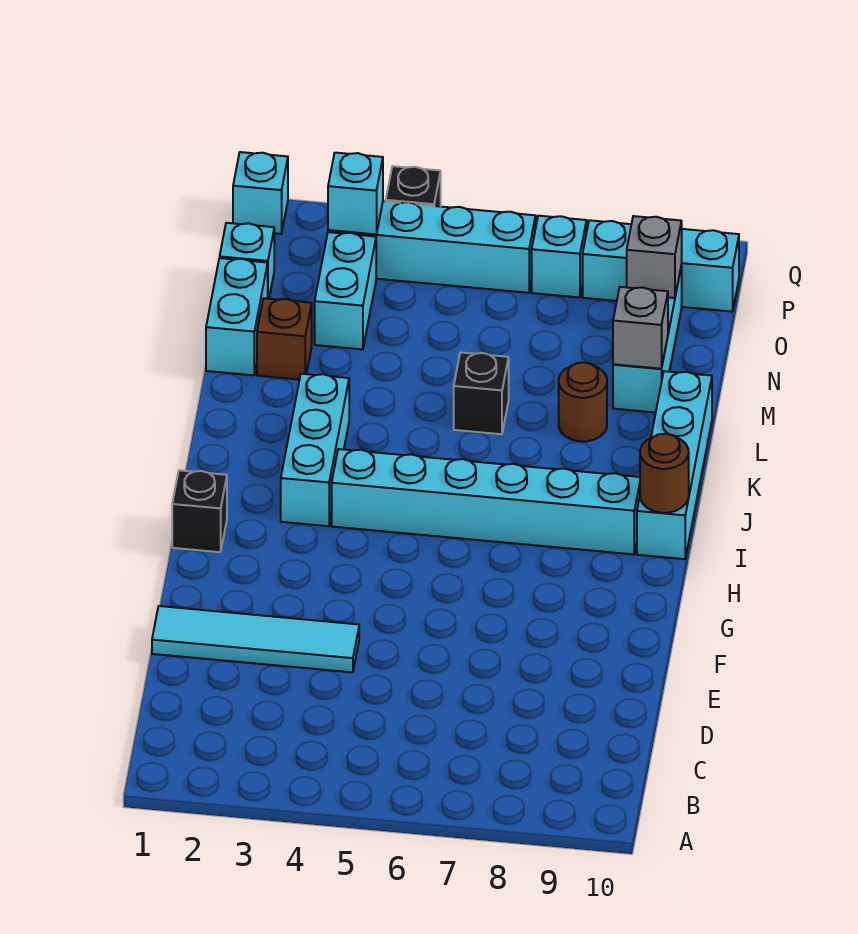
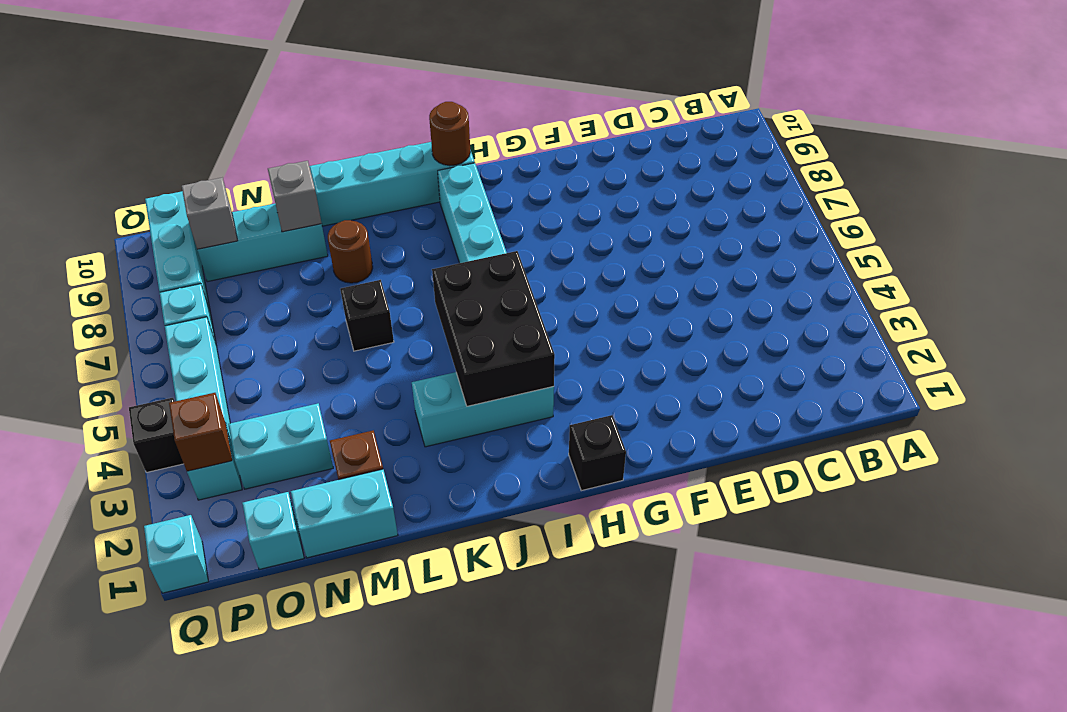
cyan tile E1:E4 level 1 -> none
none -> black brick I3:J5 level 2
cyan brick P3 level 2 -> brown brick P3 level 2

